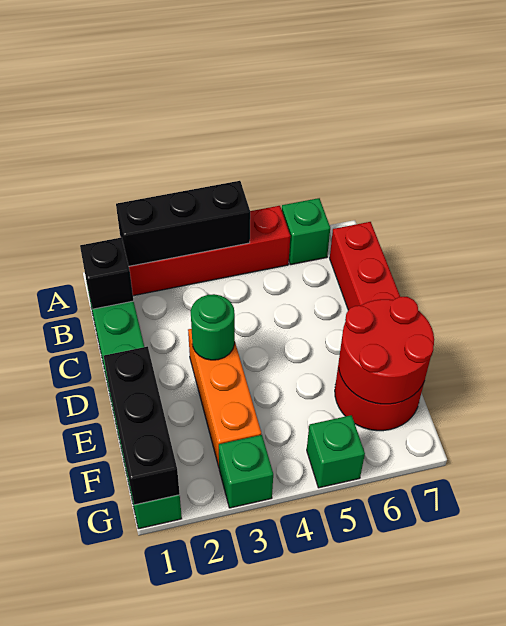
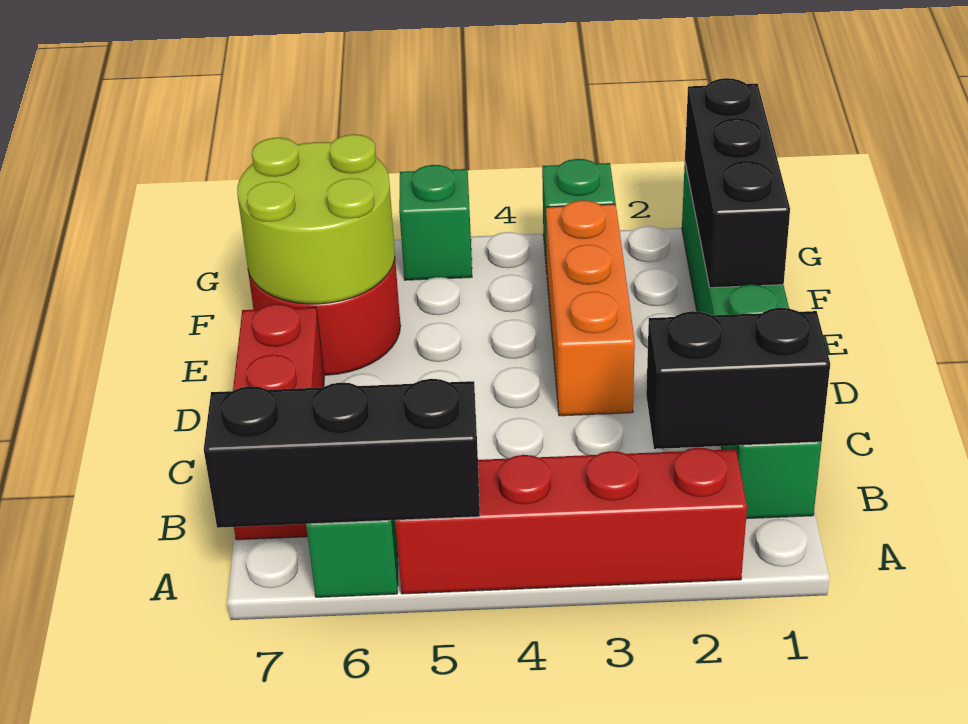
black brick A2:A4 level 2 -> black brick A5:A7 level 2
black brick B1 level 2 -> black brick B1:B2 level 2
green round brick D3 level 2 -> none
red round brick E6:F7 level 2 -> lime round brick E6:F7 level 2

